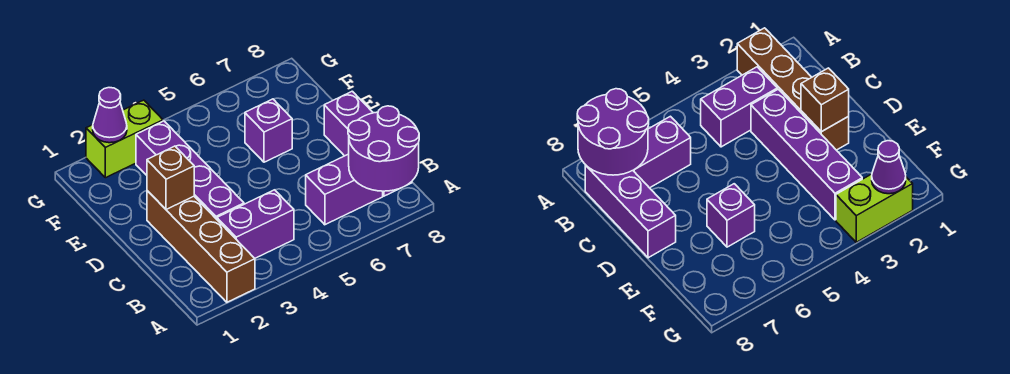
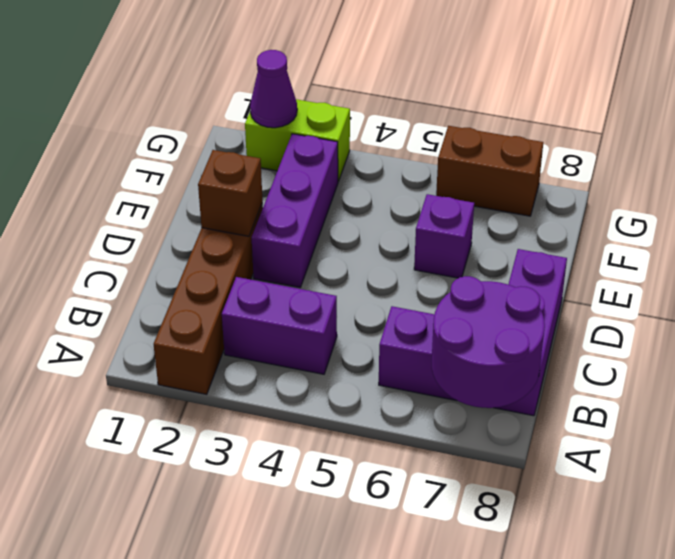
purple brick C3:F3 level 1 -> purple brick D3:F3 level 1
none -> brown brick G6:G7 level 1

